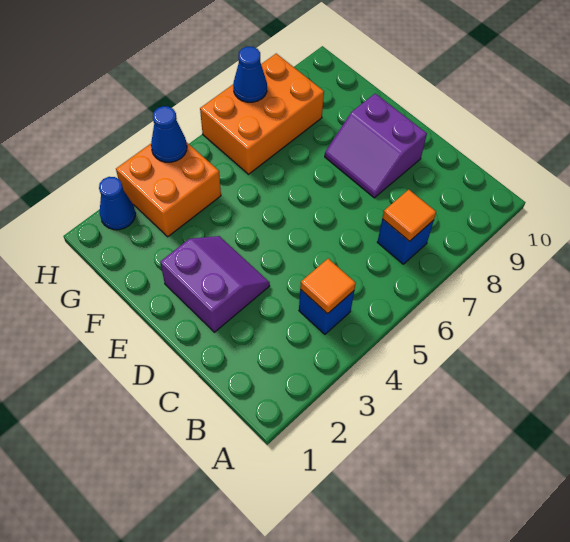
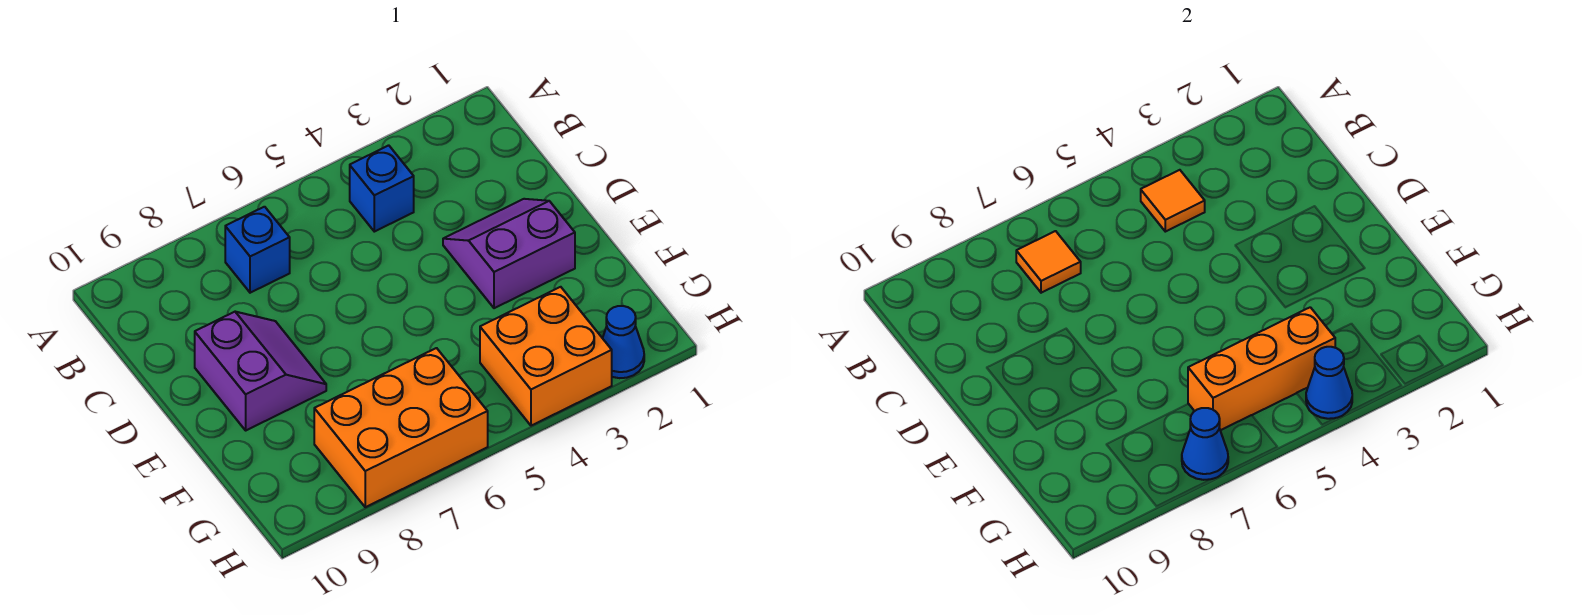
purple slope D2:E3 level 1 top 2 -> purple slope D2:E3 level 1 top E
none -> orange brick G4:G6 level 2

